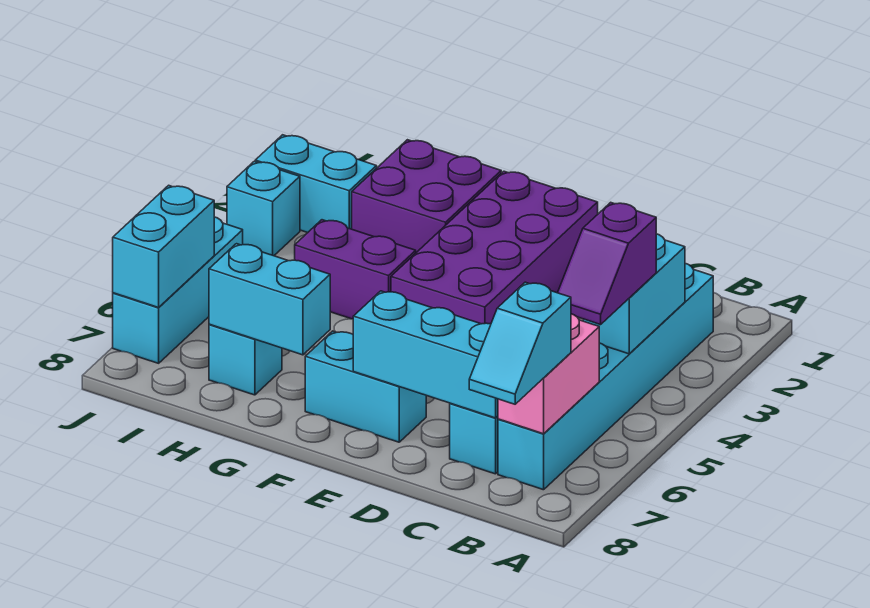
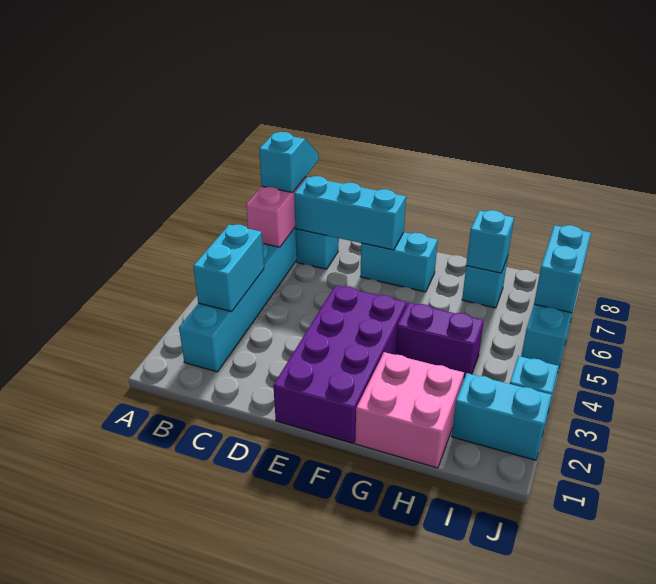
purple slope B4:B5 level 3 top 4 -> none
purple brick G1:H2 level 1 -> pink brick G1:H2 level 1
cyan brick G7:H7 level 2 -> cyan brick H7 level 2

